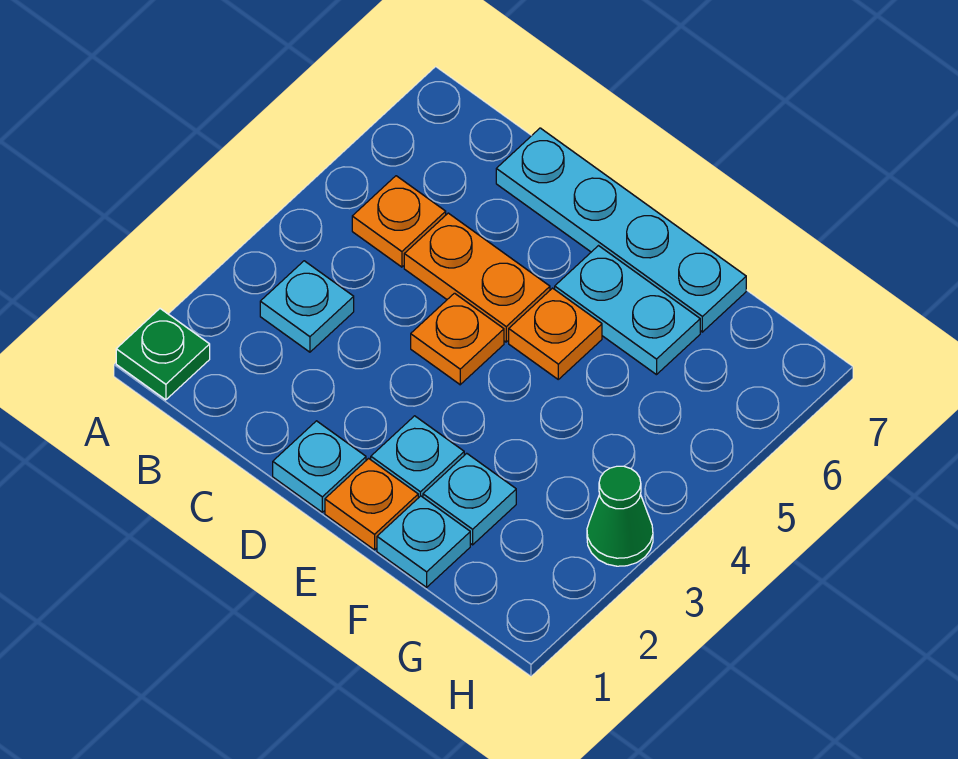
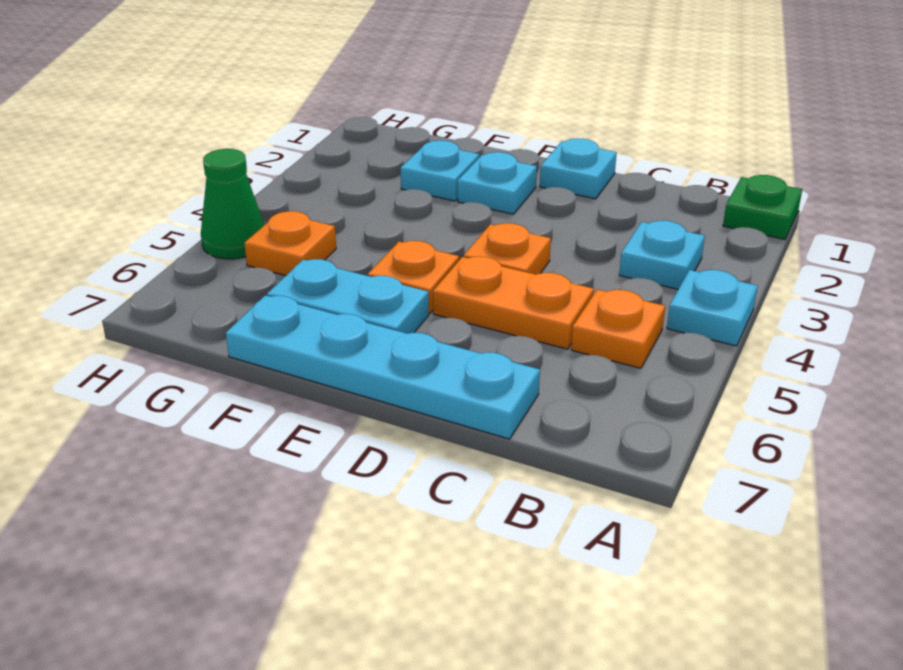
orange plate E1 level 1 -> orange plate G5 level 1
cyan plate F1 level 1 -> cyan plate A4 level 1
green cone H3 level 1 -> green cone H5 level 1

